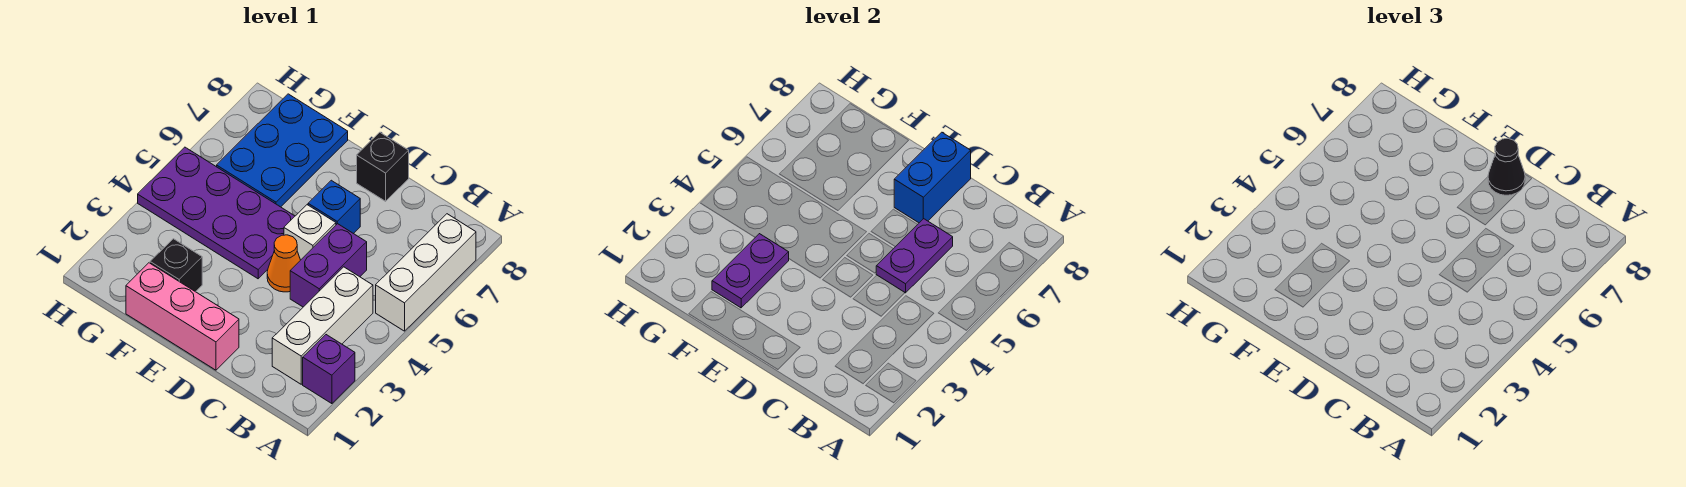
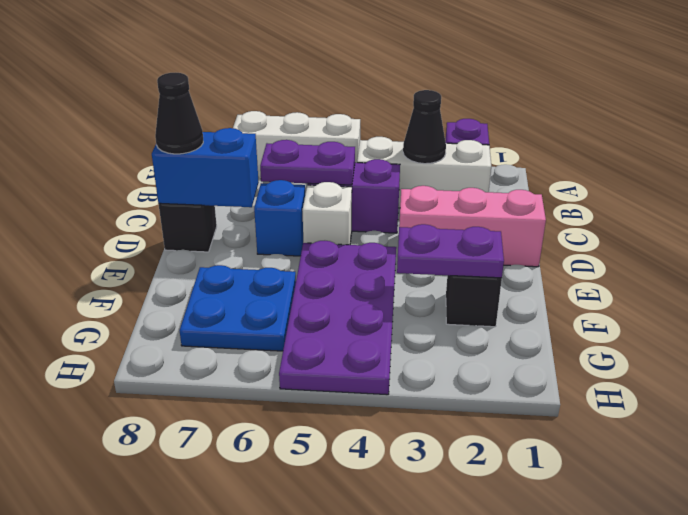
none -> black cone B3 level 2
pink brick D1:F1 level 1 -> pink brick D1:D3 level 1
orange cone D4 level 1 -> none
blue plate F6:G8 level 1 -> blue plate F6:G7 level 1

